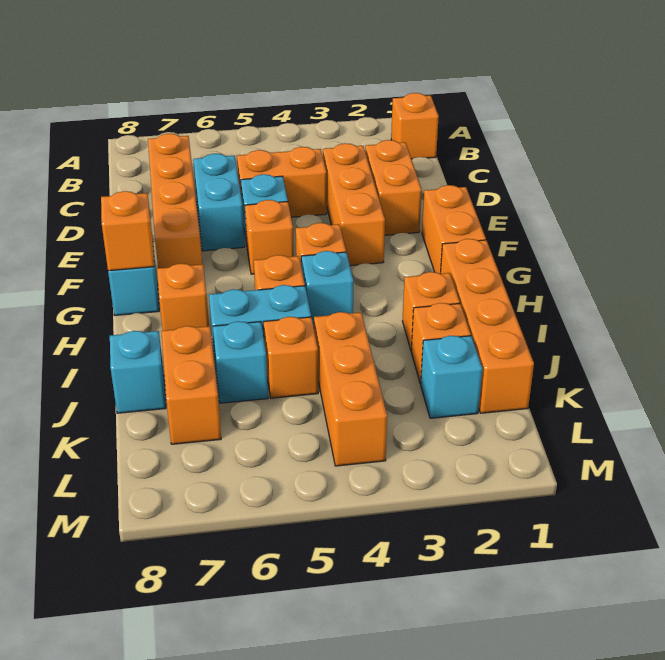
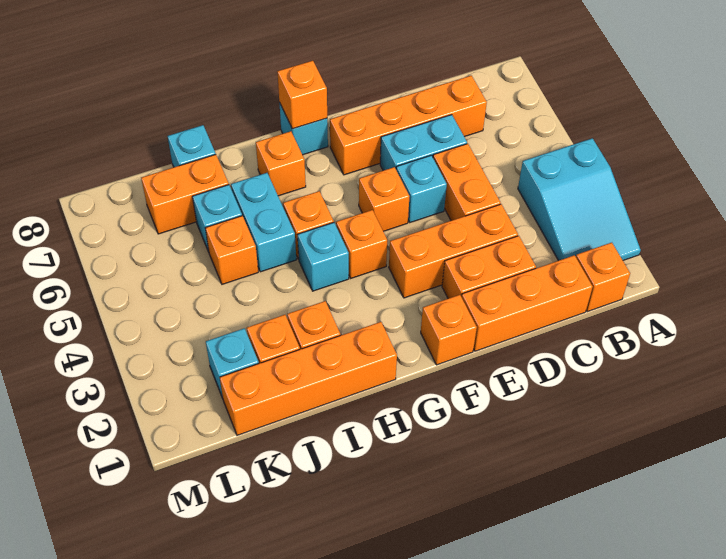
none -> cyan slope A2:B4 level 1 top 4
orange brick F1:G1 level 1 -> orange brick F1 level 1
orange brick J4:L4 level 1 -> orange brick C1:E1 level 1

